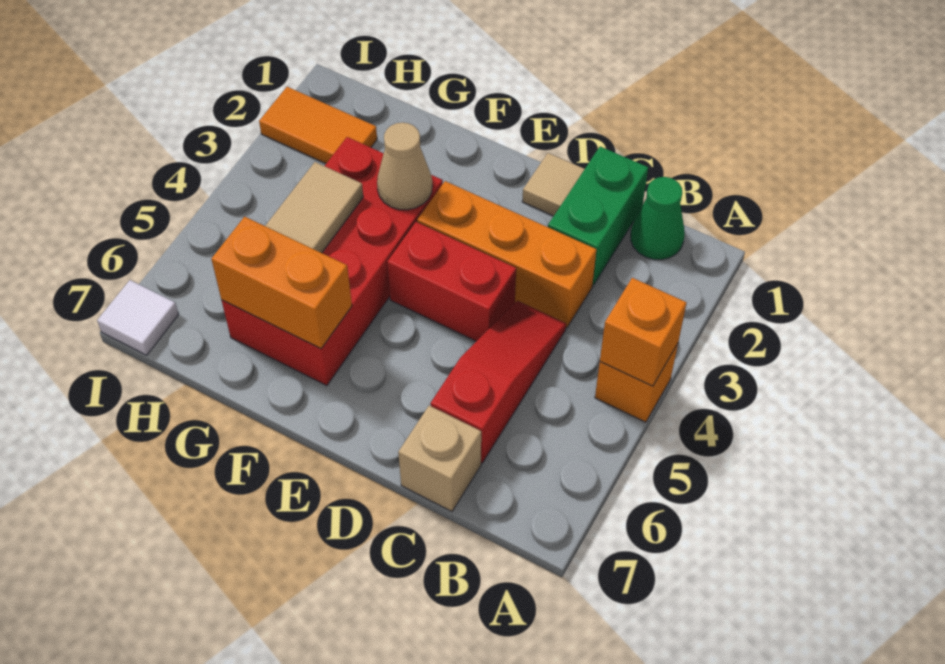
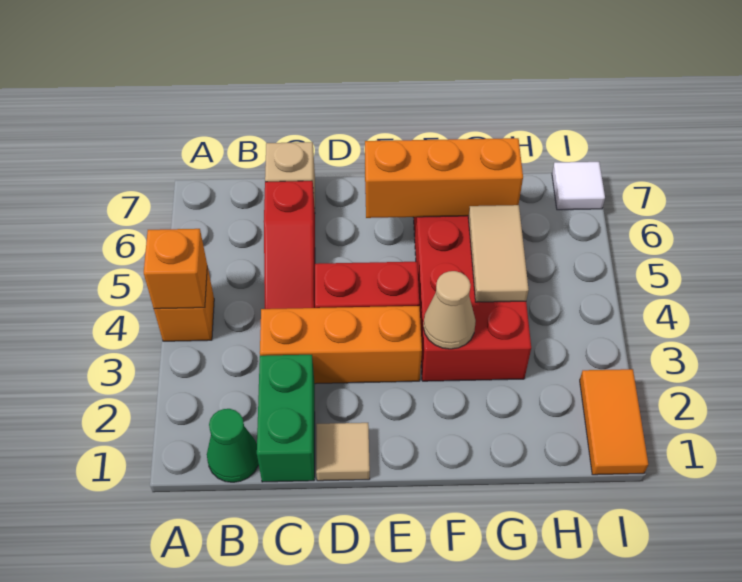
orange brick F6:G6 level 2 -> orange brick E6:G6 level 2
orange tile H2:I2 level 1 -> orange tile I1:I2 level 1

